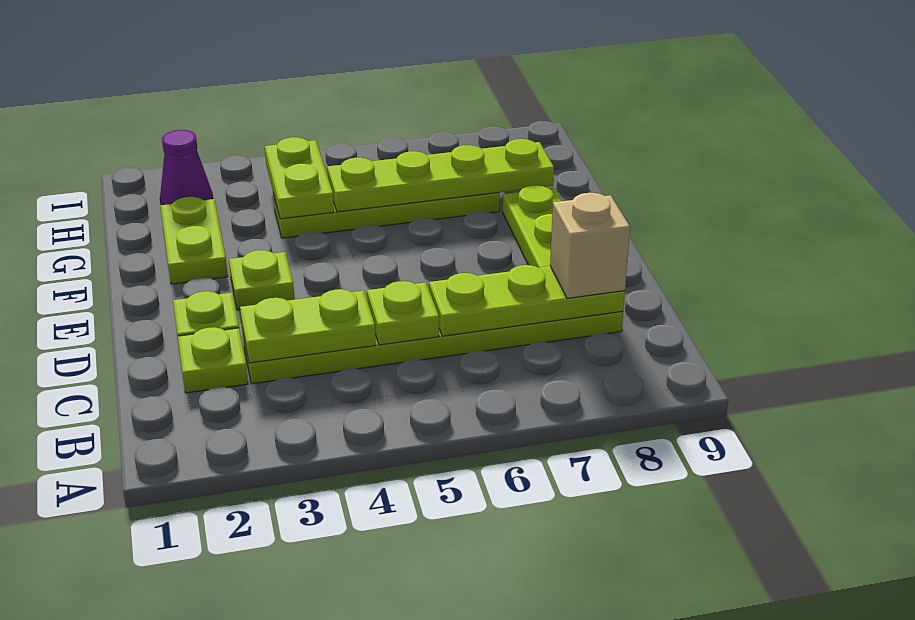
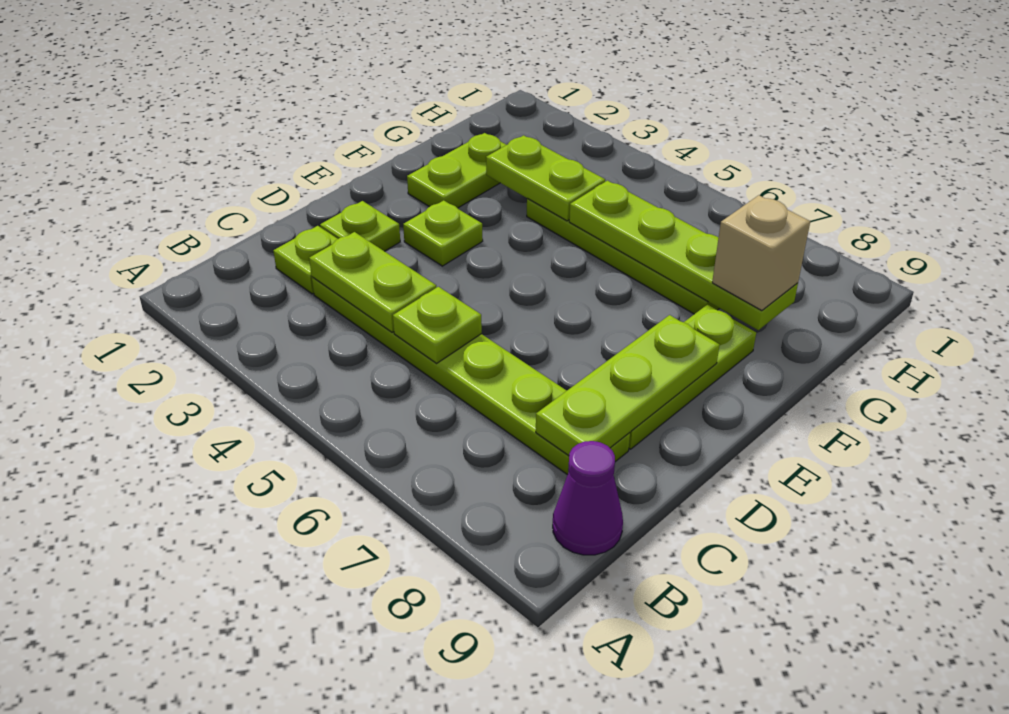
lime plate C6:C8 level 2 -> lime plate C8:E8 level 2
tan brick C8 level 3 -> tan brick G8 level 3
lime plate G4:H4 level 2 -> lime plate G3:G4 level 2
purple cone H2 level 1 -> purple cone B9 level 1

